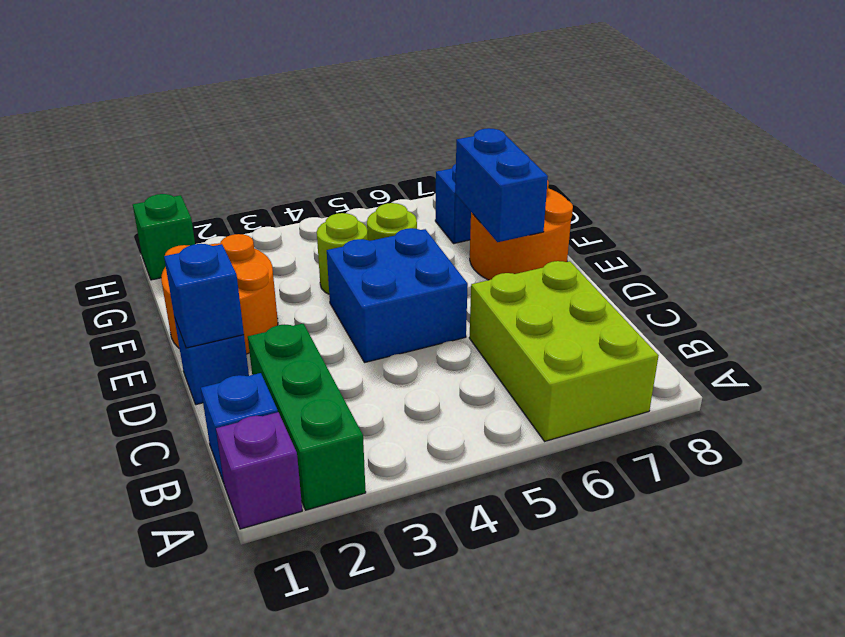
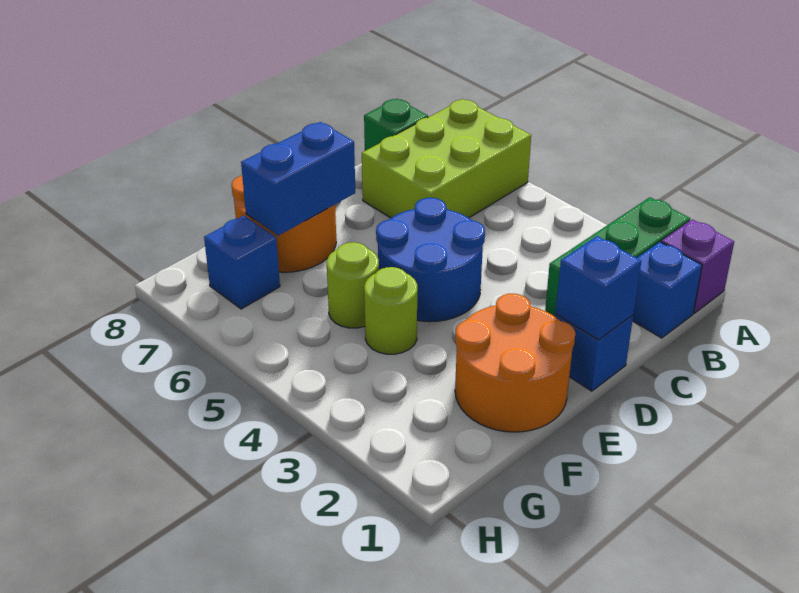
blue brick D4:E5 level 1 -> blue round brick D4:E5 level 1
green brick H1 level 1 -> green brick B8 level 1

